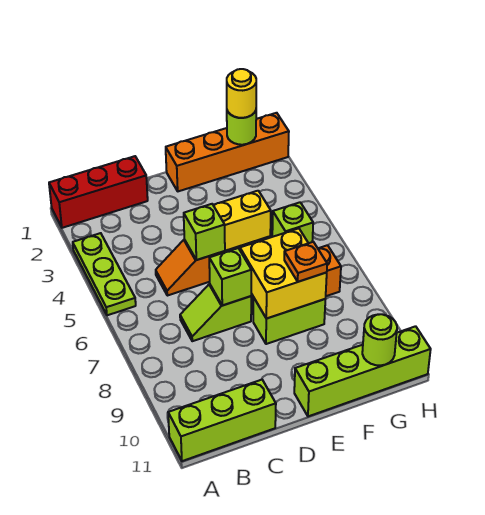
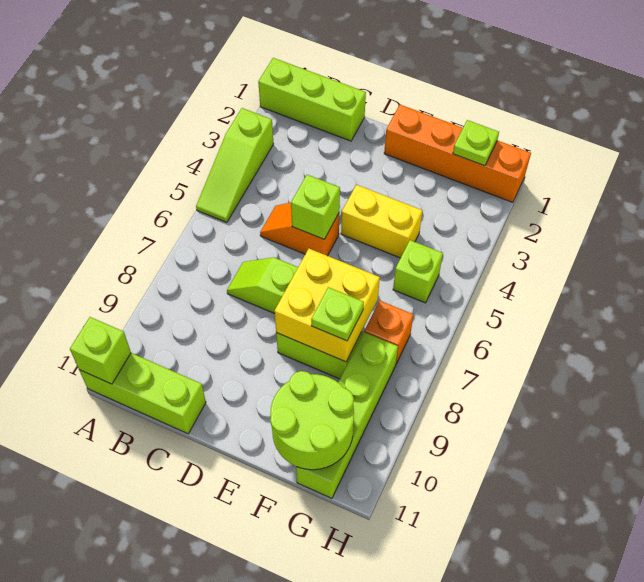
red brick A1:C1 level 1 -> lime brick A1:C1 level 1
lime plate A3:A5 level 1 -> lime slope A3:A5 level 1 top 3
lime brick D7 level 2 -> lime brick A11 level 2
lime brick E11:H11 level 1 -> lime brick G8:G11 level 1
orange plate F8 level 3 -> lime plate F8 level 3
lime round brick G1 level 2 -> lime plate G1 level 2
yellow round brick G1 level 3 -> none
lime round brick G11 level 2 -> lime round brick F10:G11 level 2

